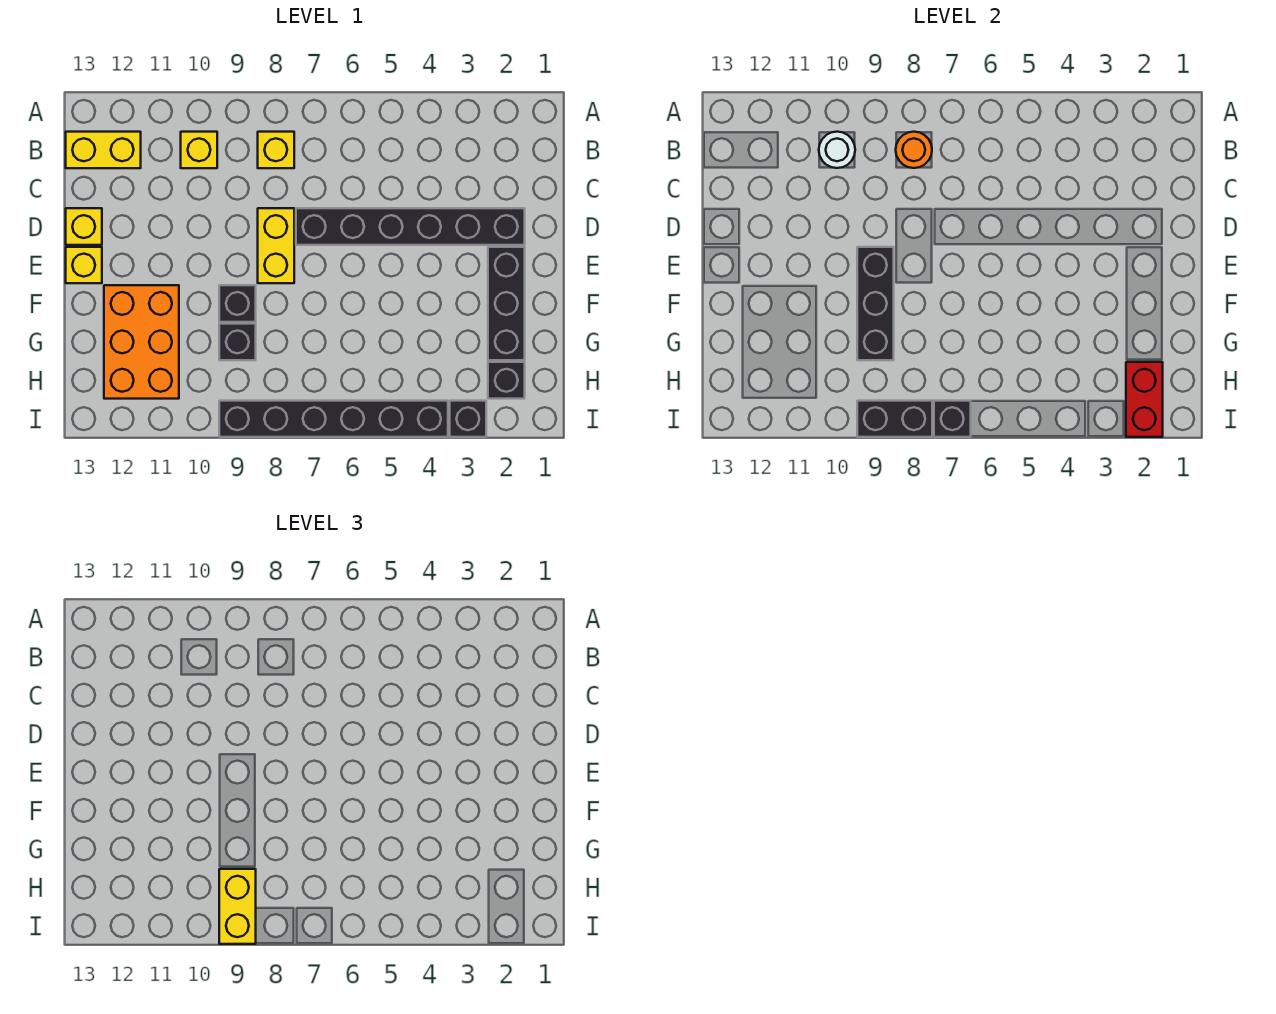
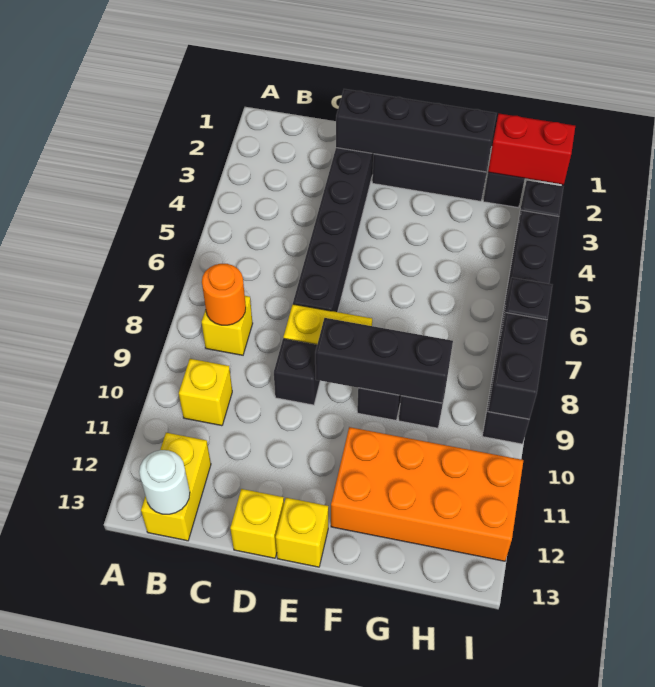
white round brick B10 level 2 -> white round brick B13 level 2
none -> black brick D2:G2 level 2
none -> black brick D9 level 1
orange brick F11:H12 level 1 -> orange brick F11:I12 level 1
yellow brick H9:I9 level 3 -> none

